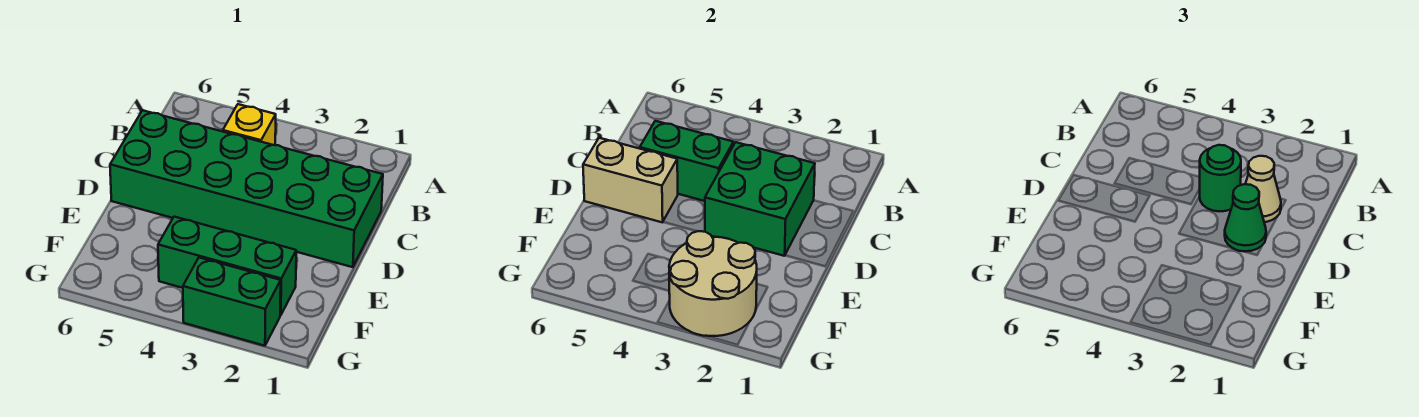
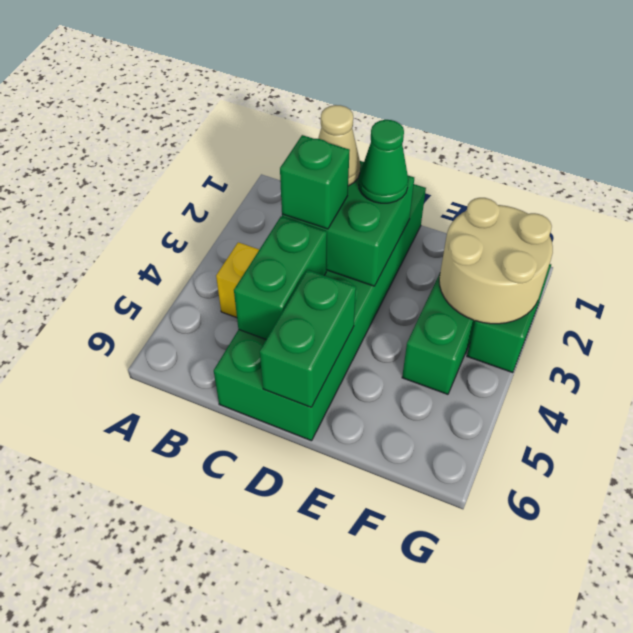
green round brick C3 level 3 -> green brick C3 level 3
tan brick D5:D6 level 2 -> green brick D5:D6 level 2

